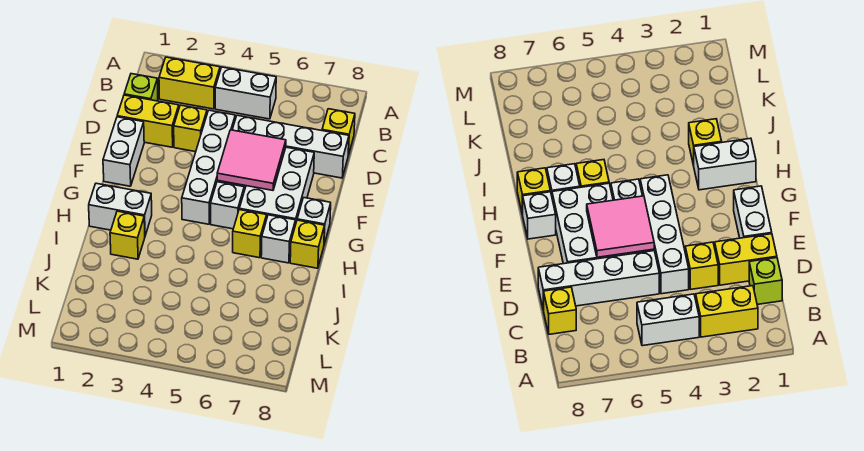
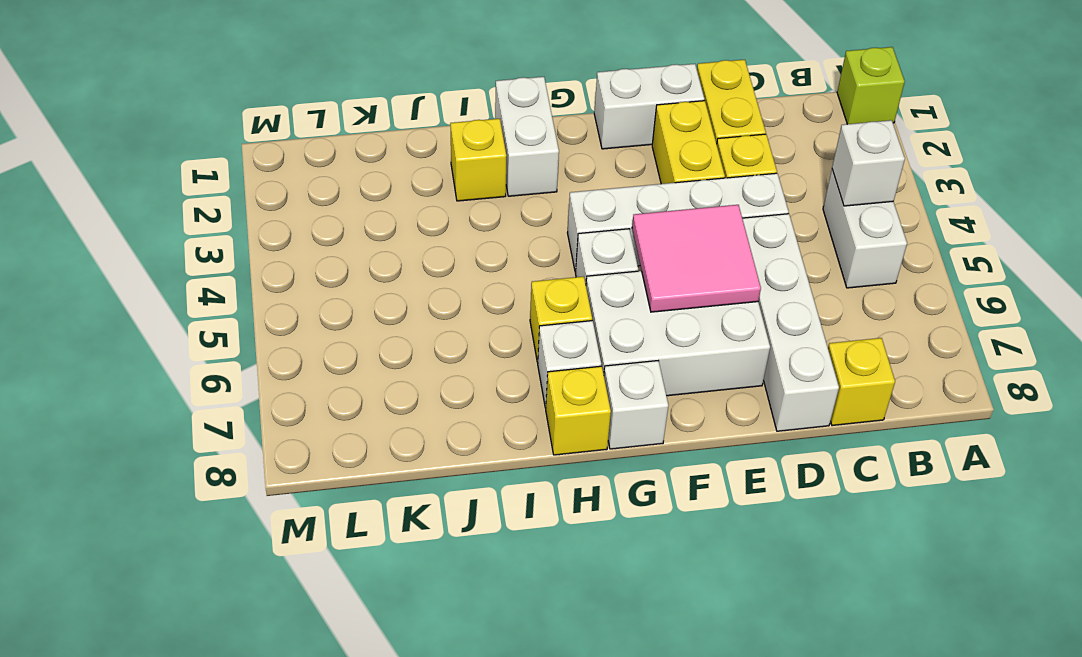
yellow brick B2:B3 level 1 -> yellow brick E2:E3 level 1
none -> white brick B4 level 2
lime brick C1 level 1 -> lime brick A1 level 1

